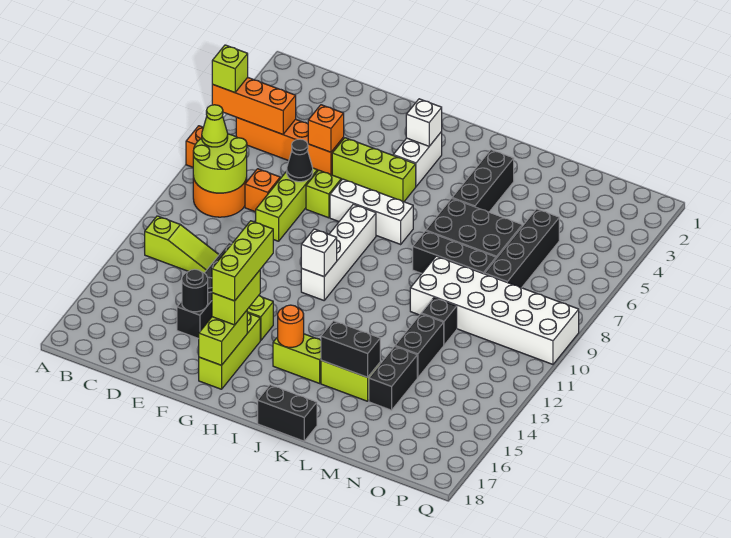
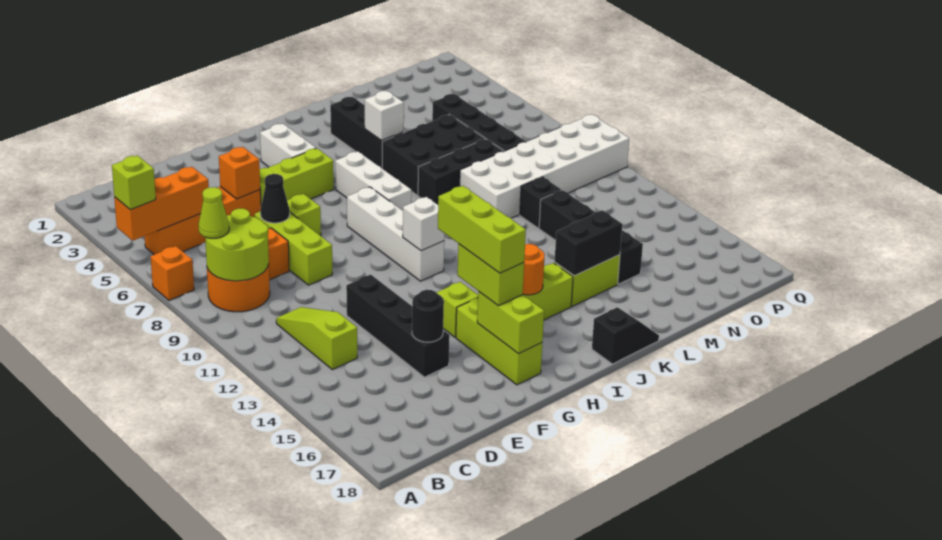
lime slope B12:D12 level 1 top B -> lime slope C11:C13 level 1 top 13
white brick G7:I7 level 1 -> white brick I6:I8 level 1
white brick H3 level 2 -> white brick K5 level 2
black brick J18:K18 level 1 -> black slope J18:K18 level 1 top J

